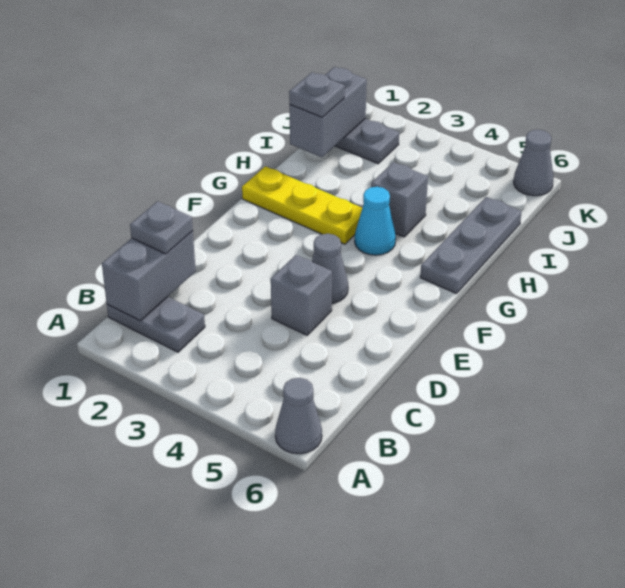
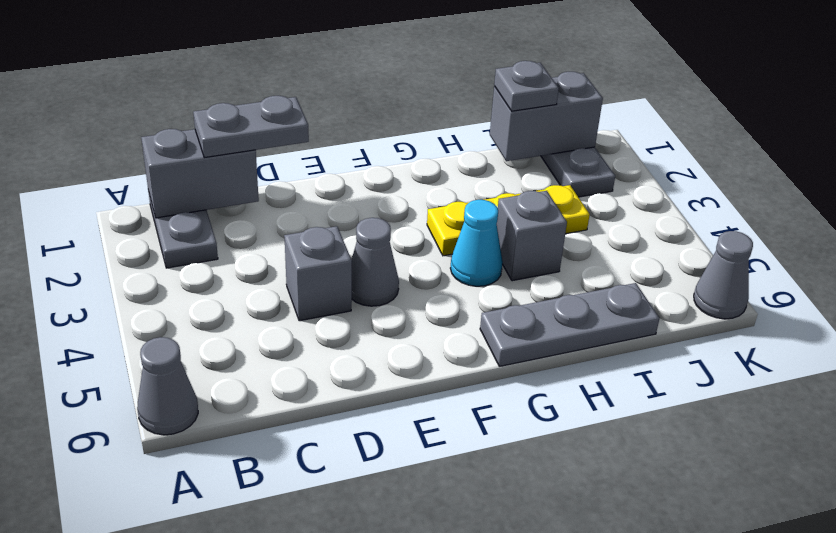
grey plate C1 level 3 -> grey plate C1:D1 level 3
yellow plate G1:G3 level 1 -> yellow plate G3:I3 level 1

